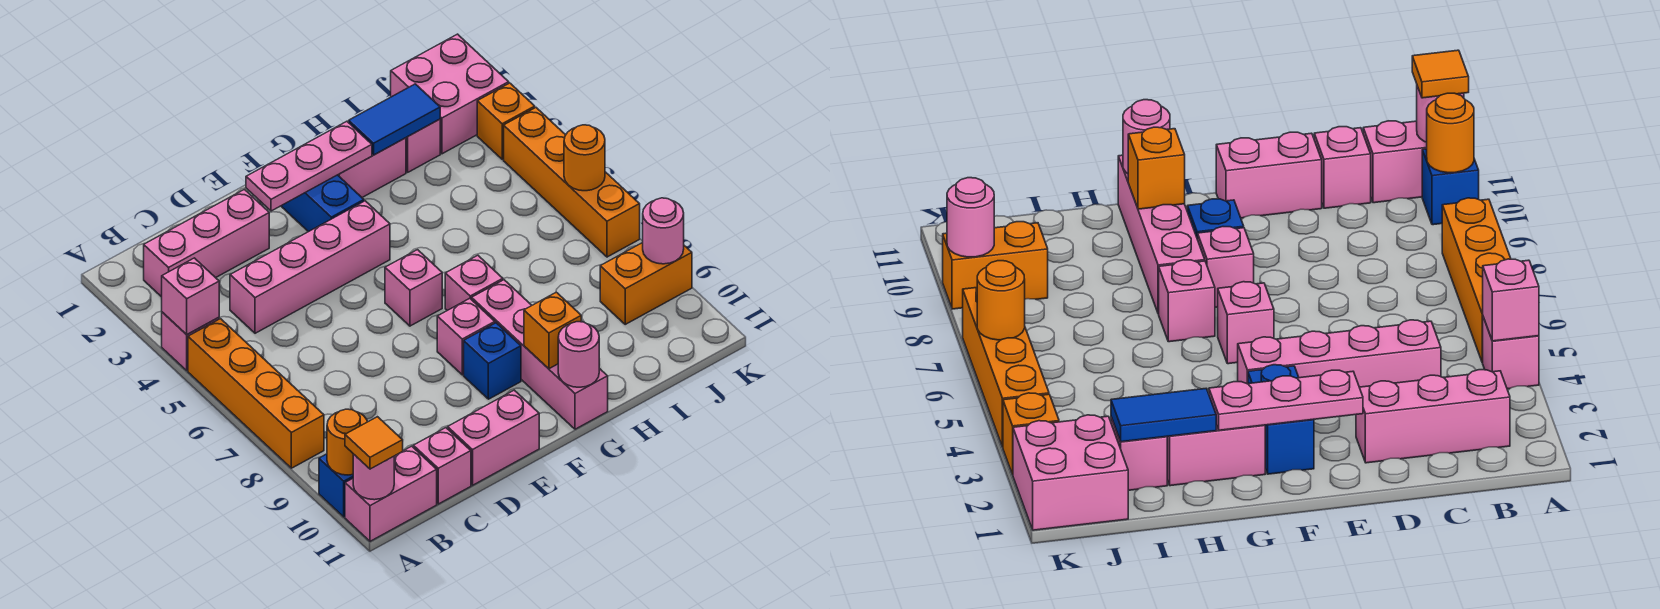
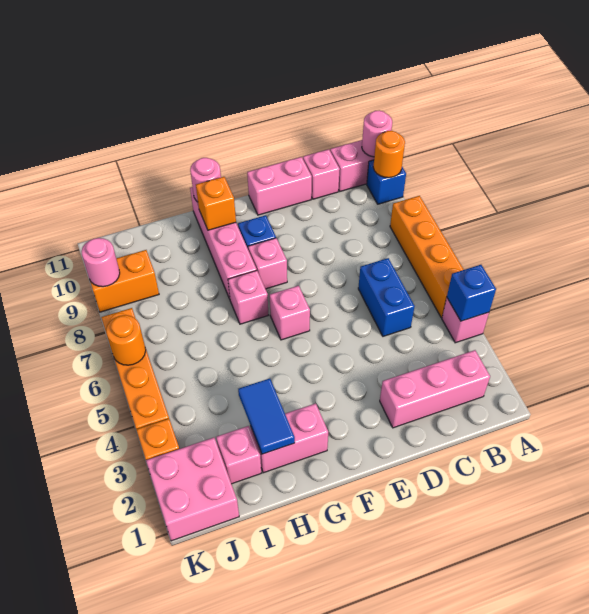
pink brick A4 level 2 -> blue brick A4 level 2
orange tile A11 level 3 -> none
pink brick C4:F4 level 1 -> none
pink plate E2:G2 level 2 -> none
blue brick F2:F3 level 1 -> blue brick C5:C6 level 1
blue tile H2:I2 level 2 -> blue tile H2:H3 level 2

